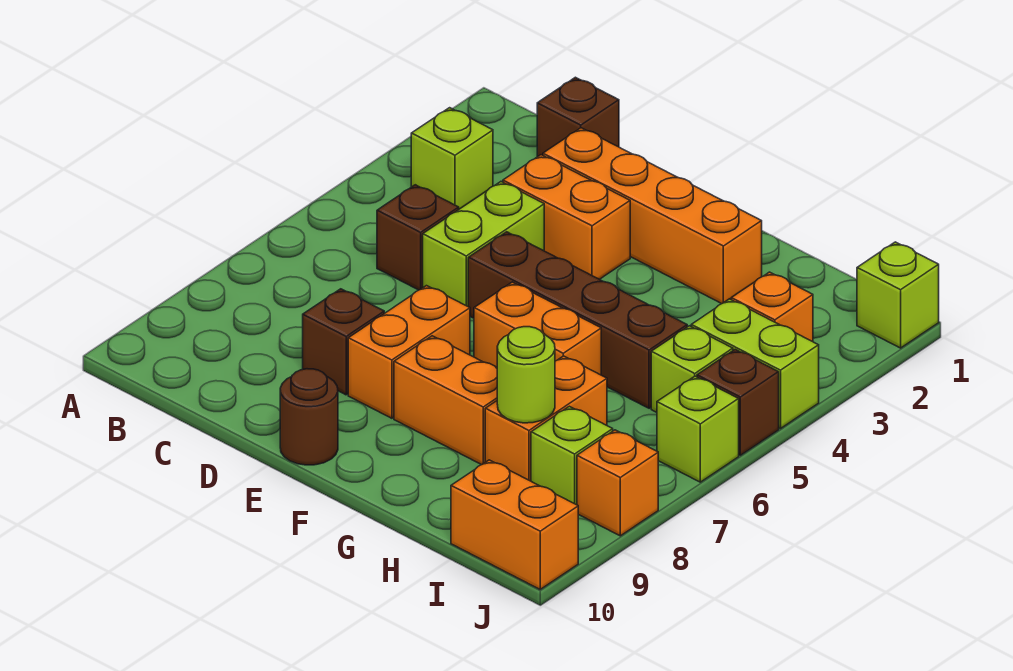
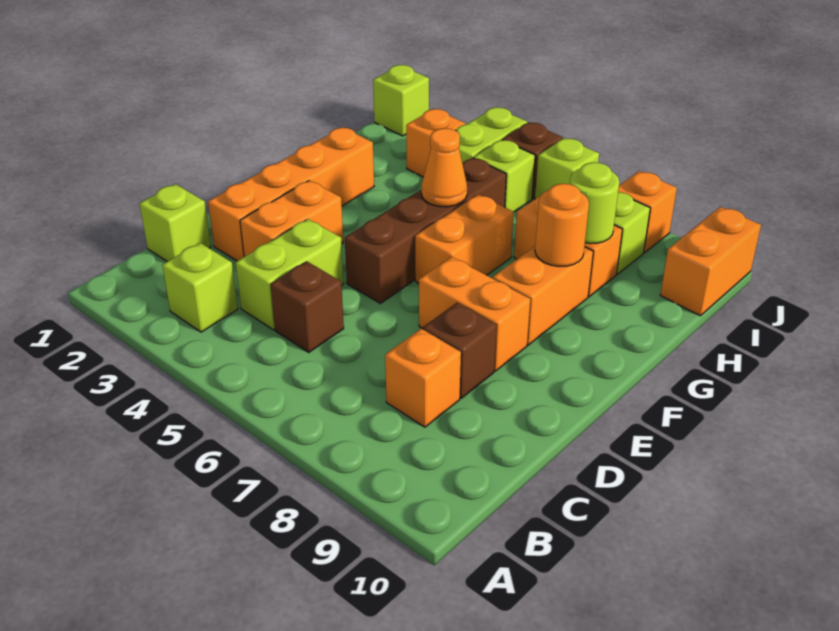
brown brick C1 level 1 -> lime brick C1 level 1
none -> orange brick C8 level 1
lime brick D4:D5 level 1 -> lime brick C4:D4 level 1
brown round brick E10 level 1 -> none
none -> orange cone G5 level 2
none -> orange round brick G8 level 2

